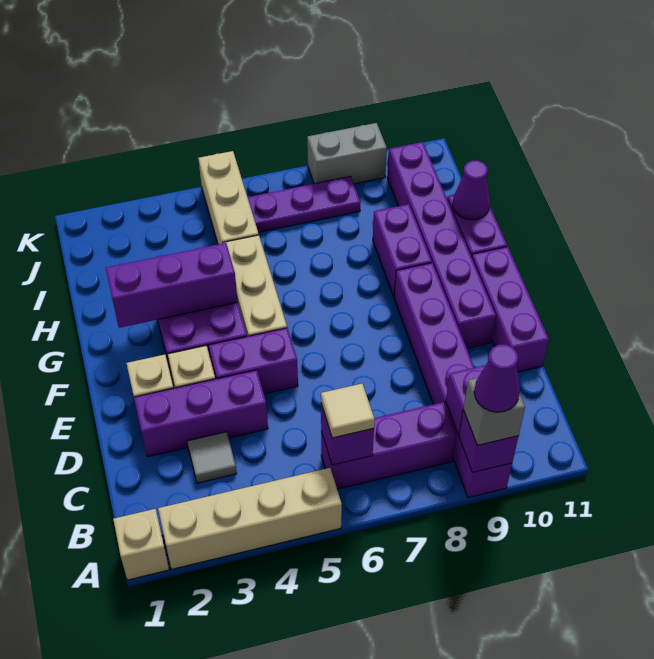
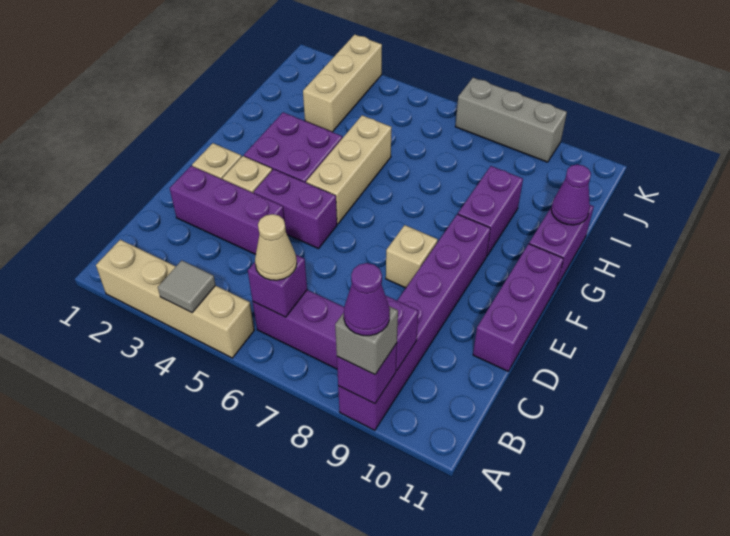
tan brick A1 level 1 -> tan brick E8 level 1
tan tile B6 level 3 -> tan cone B6 level 3
grey tile C3 level 1 -> grey tile A4 level 2
purple brick E10:J10 level 1 -> none
purple brick G2:G4 level 2 -> none
tan brick I5:K5 level 1 -> tan brick I3:K3 level 1
purple plate J6:J8 level 1 -> none
grey brick K8:K9 level 1 -> grey brick K7:K9 level 1

